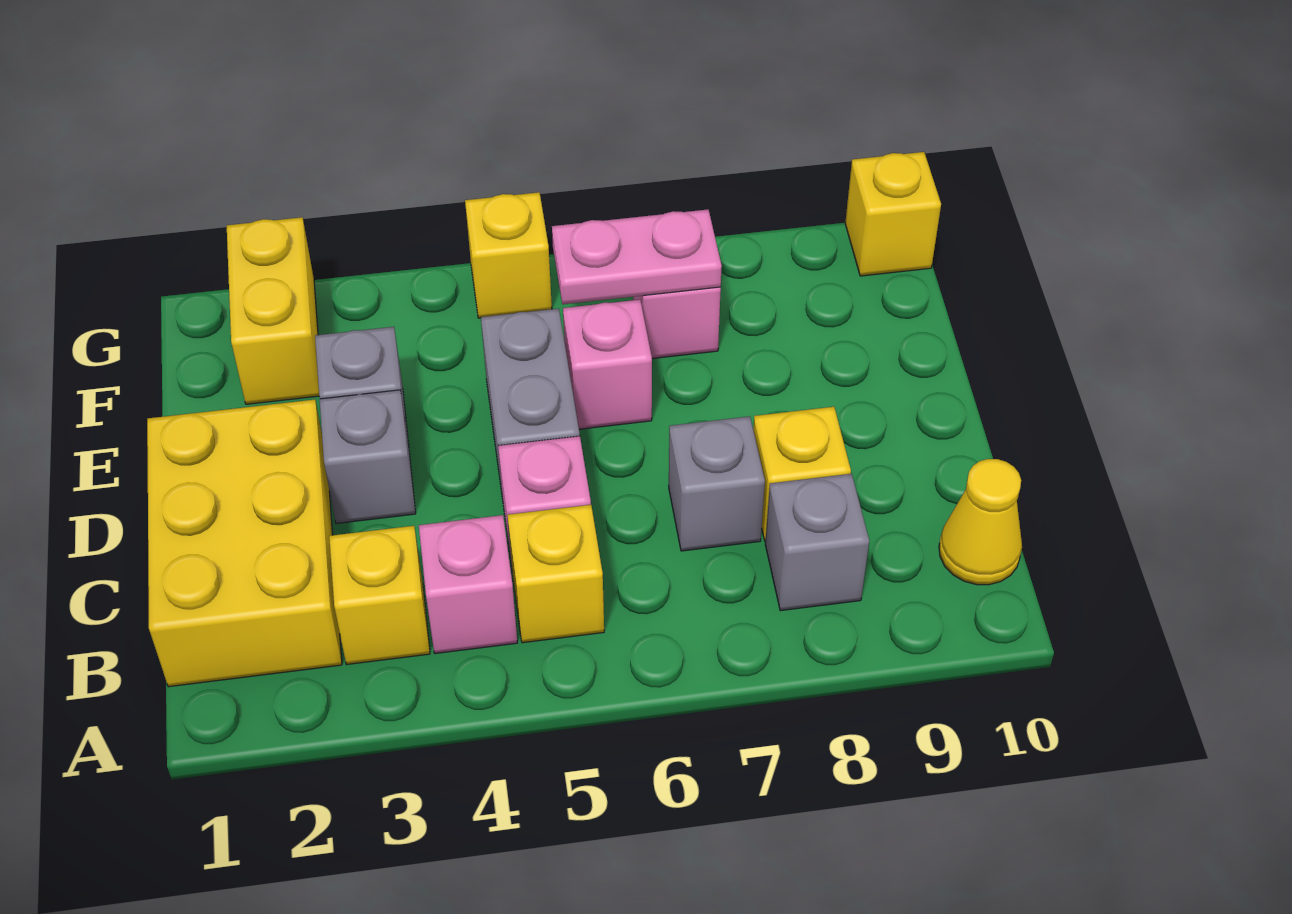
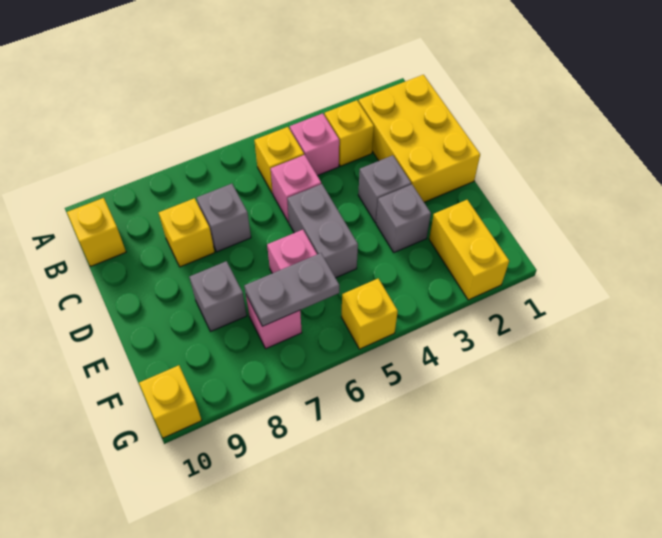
grey brick B8 level 1 -> grey brick E8 level 1
yellow cone B10 level 1 -> yellow brick B10 level 1
pink plate F6:F7 level 2 -> grey plate F6:F7 level 2

